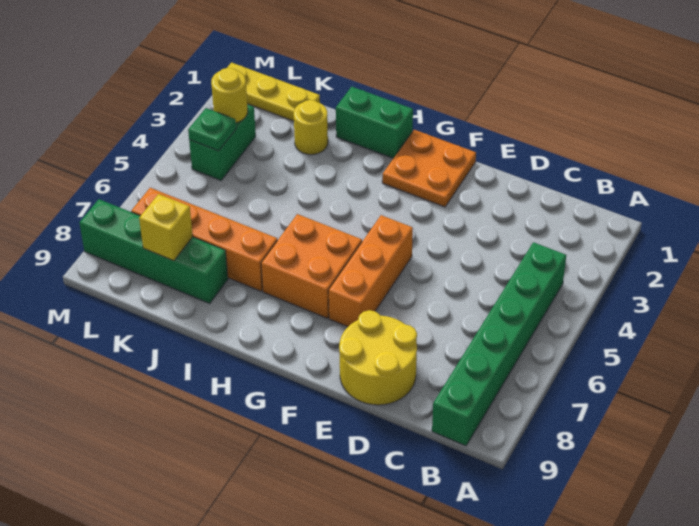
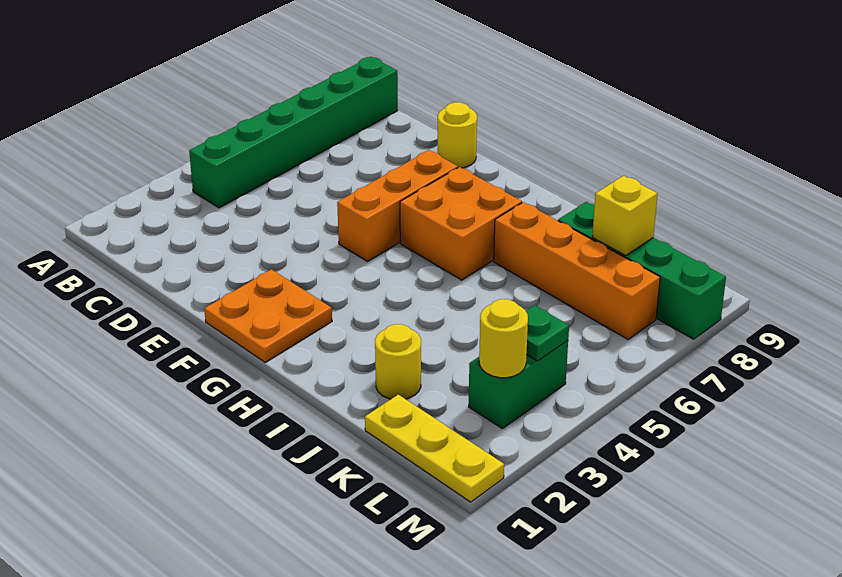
yellow round brick D8:E9 level 1 -> yellow round brick E9 level 1
green brick H1:I1 level 1 -> none

